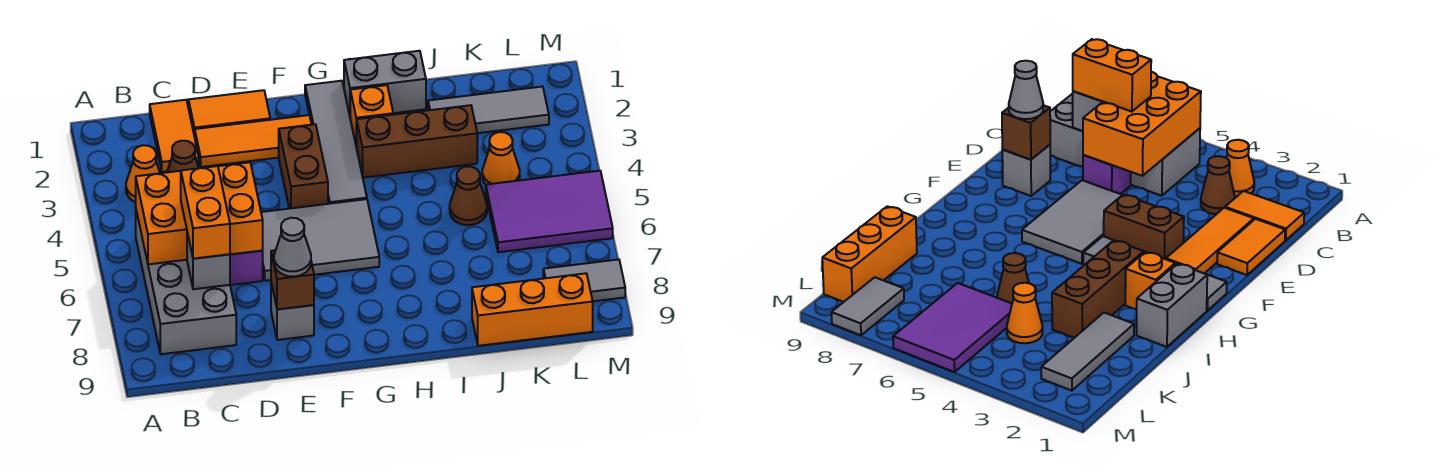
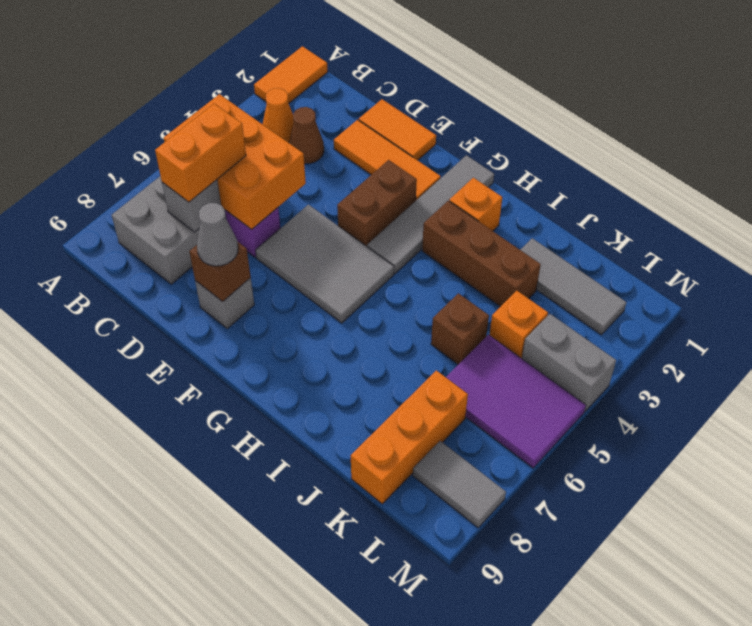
orange tile C1:C2 level 1 -> orange tile A1:A2 level 1
grey brick H1:I1 level 1 -> grey brick L4:M4 level 1
brown cone J5 level 1 -> brown brick J5 level 1
orange brick J9:L9 level 1 -> orange brick K7:K9 level 1
orange cone K4 level 1 -> orange brick K4 level 1

